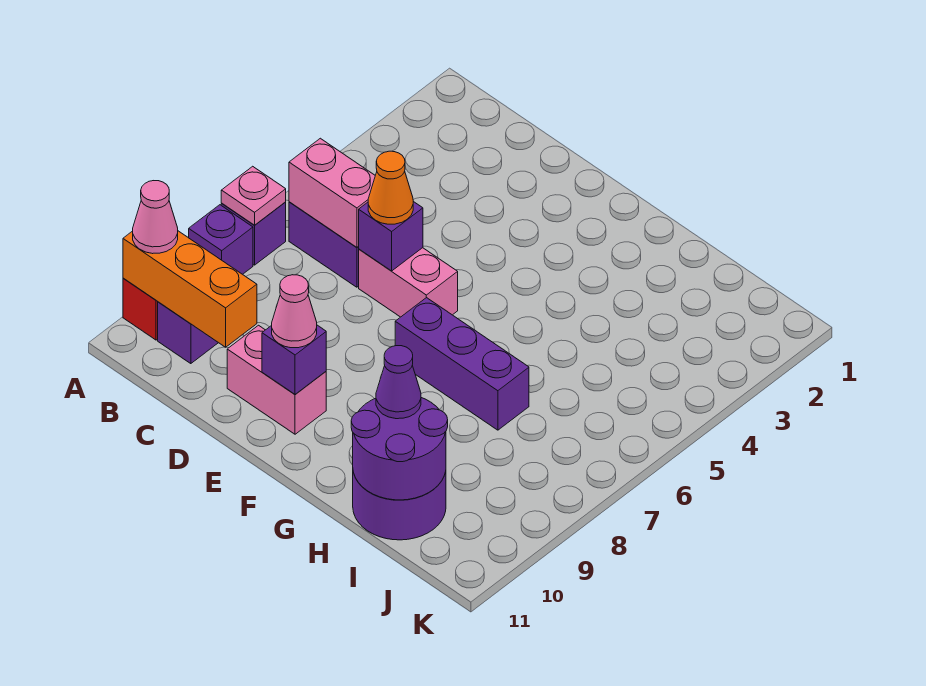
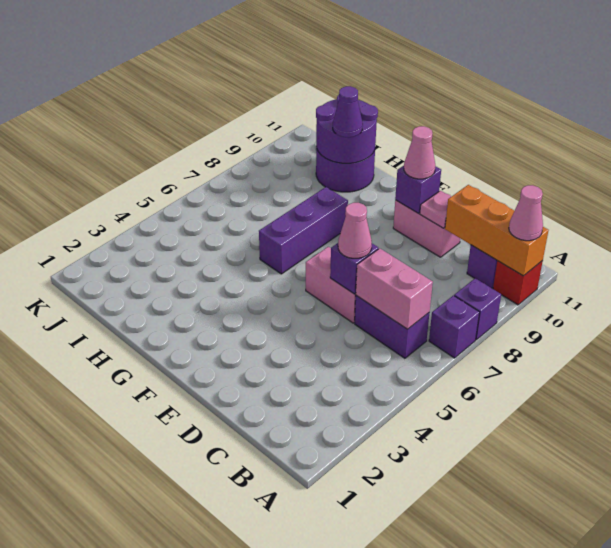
pink plate A7 level 2 -> pink plate D10 level 2
orange cone D6 level 3 -> pink cone D6 level 3
purple brick F7:H7 level 1 -> purple brick G6:G8 level 1

